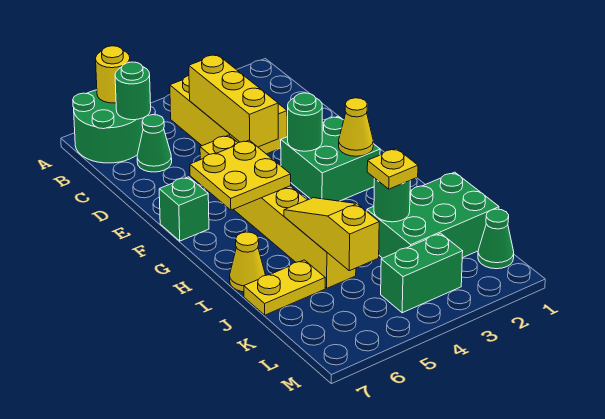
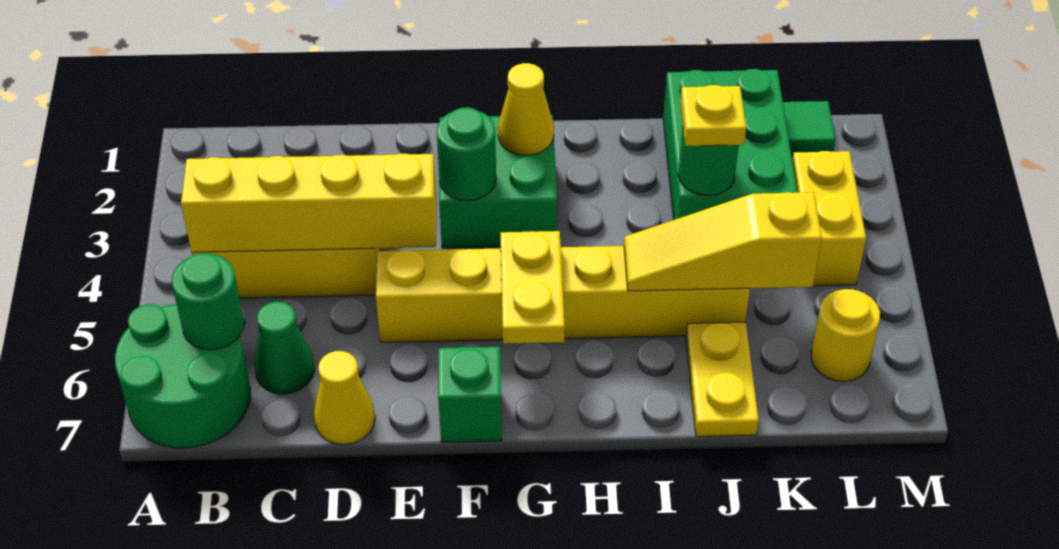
yellow round brick A6 level 2 -> yellow round brick L6 level 1
yellow brick C4:E4 level 2 -> yellow brick B4:E4 level 2
yellow plate F5:G6 level 2 -> yellow plate G5:G6 level 2
yellow cone I7 level 1 -> yellow cone D7 level 1
green cone L1 level 1 -> green tile L1 level 1
green brick L3:L4 level 1 -> yellow brick L3:L4 level 1

